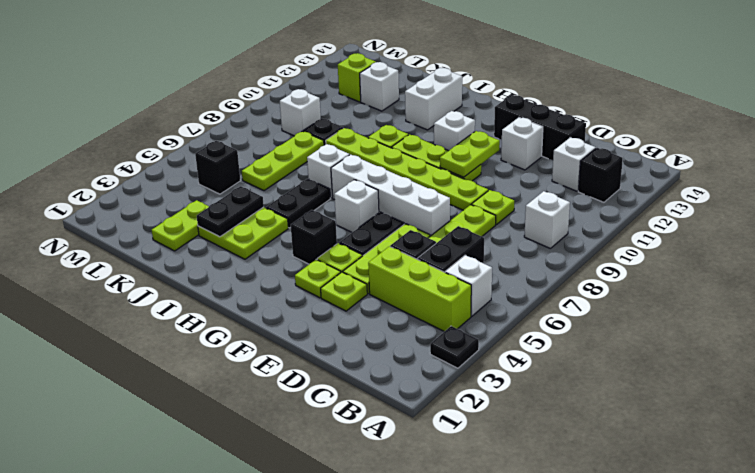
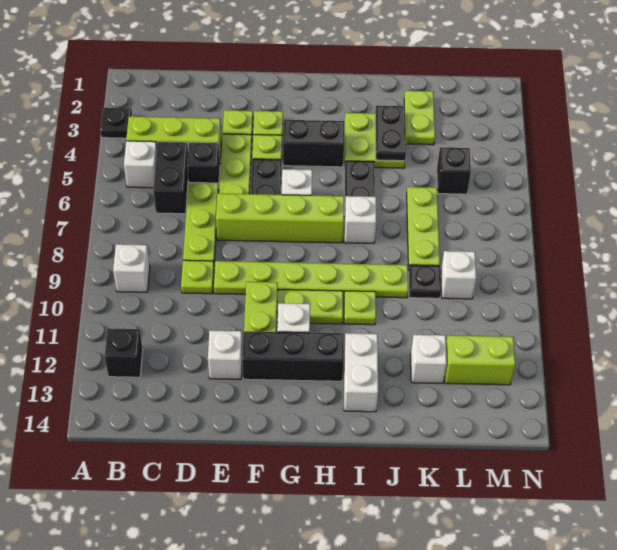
white brick C12 level 1 -> none
black brick D13:F13 level 1 -> black brick F12:H12 level 1
white brick E7:H7 level 1 -> lime brick E7:H7 level 1
black brick G4 level 1 -> black brick G4:H4 level 1
lime brick L12 level 1 -> lime brick L12:M12 level 1

